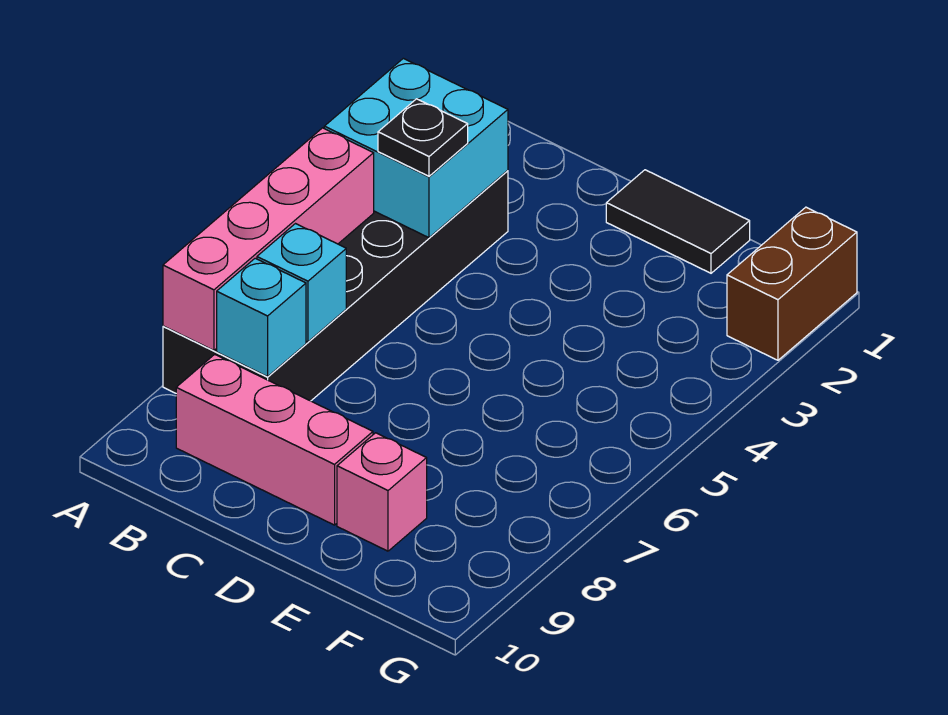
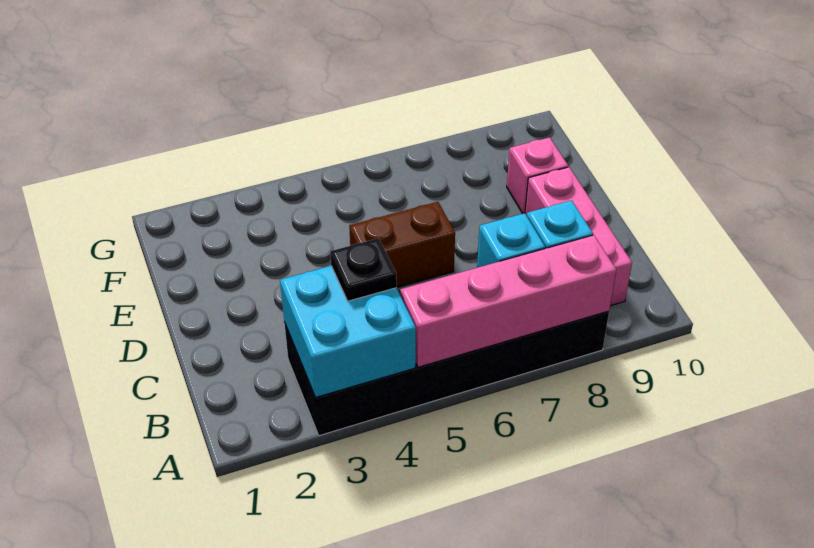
black tile D1:E1 level 1 -> none
brown brick G1:G2 level 1 -> brown brick D5:D6 level 1

